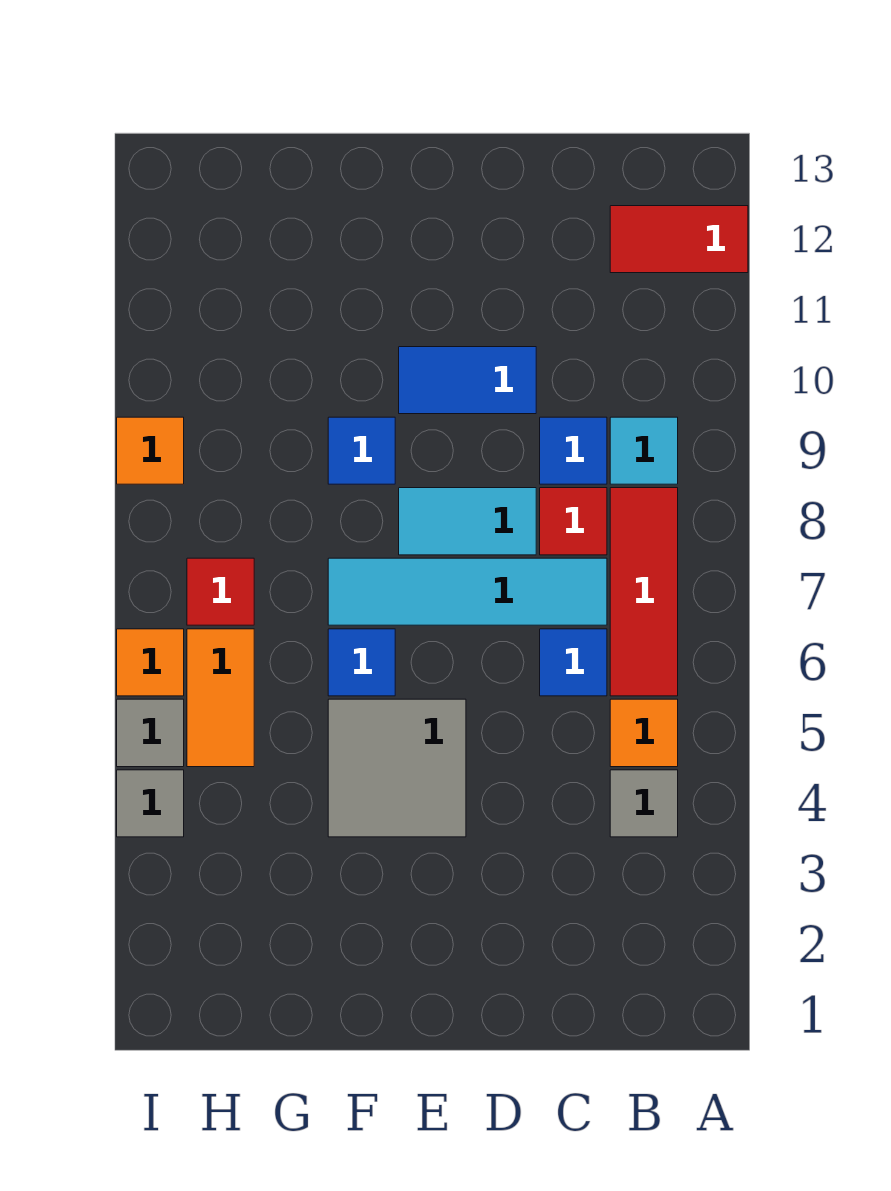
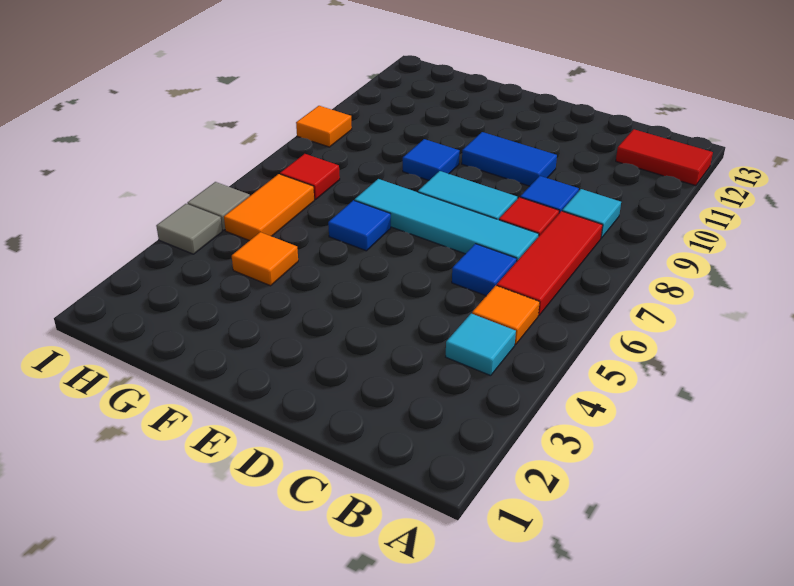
grey tile B4 level 1 -> cyan tile B4 level 1
grey tile E4:F5 level 1 -> none
orange tile I6 level 1 -> orange tile G4 level 1

